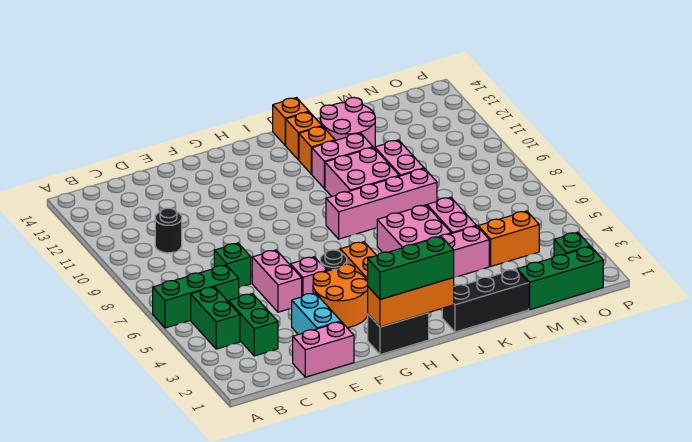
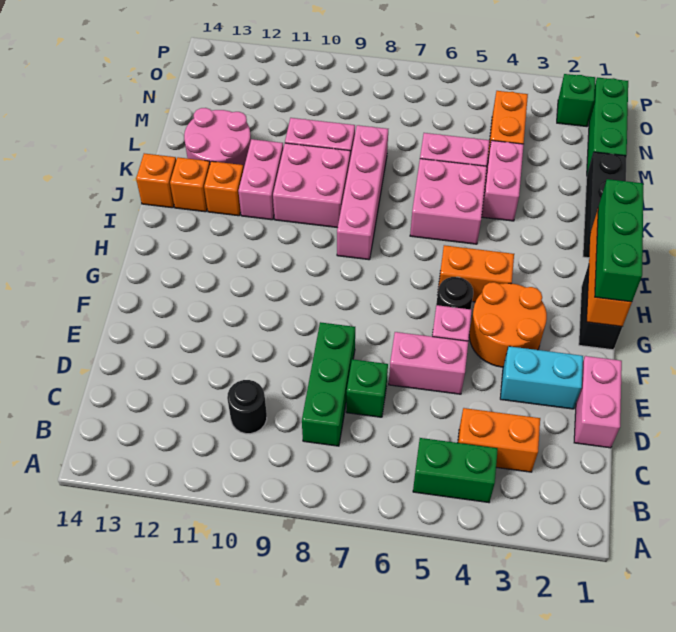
green brick A6:C6 level 1 -> green brick C8:E8 level 1
green brick C3:C4 level 1 -> orange brick C3:C4 level 1

